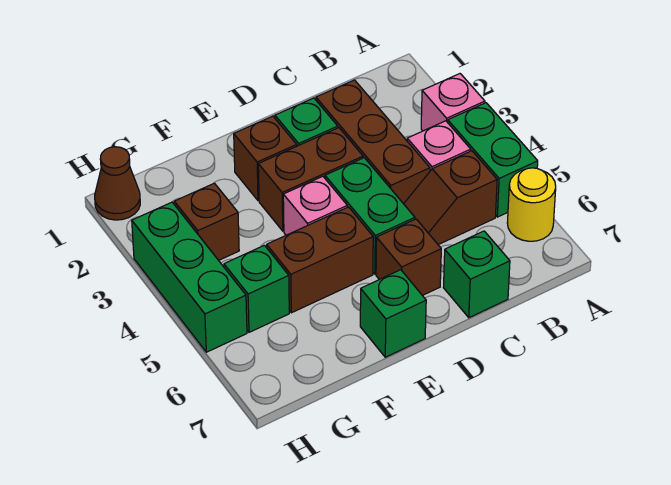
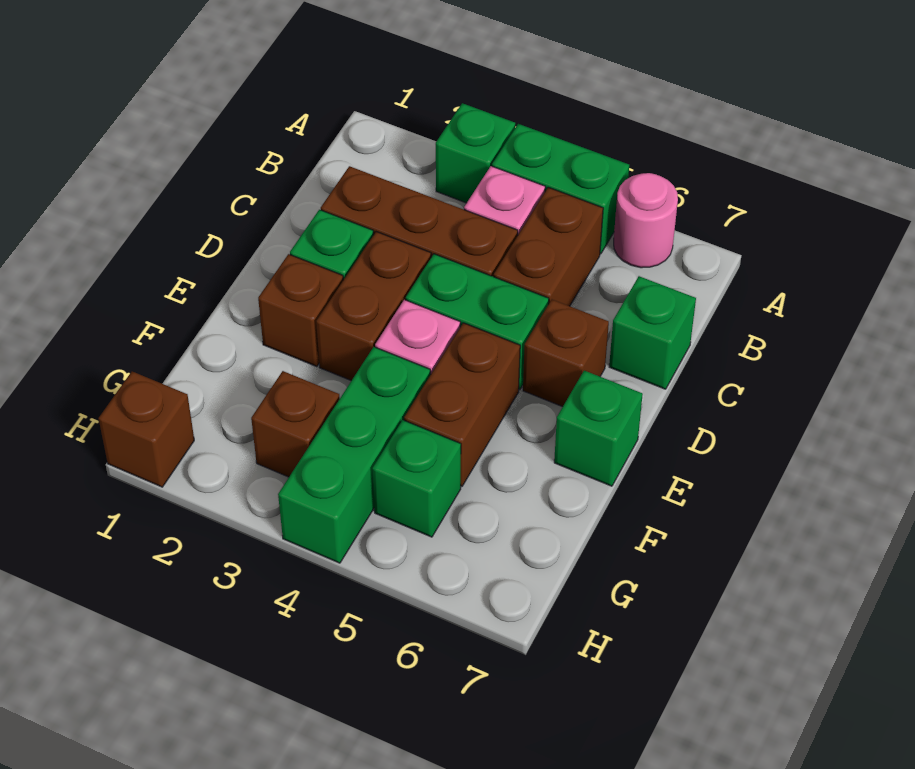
pink brick A3 level 1 -> green brick A3 level 1
yellow round brick A6 level 1 -> pink round brick A6 level 1
brown slope B5:C5 level 1 top B -> brown brick B5:C5 level 1
brown cone H1 level 1 -> brown brick H1 level 1
green brick H3:H5 level 1 -> green brick F4:H4 level 1

